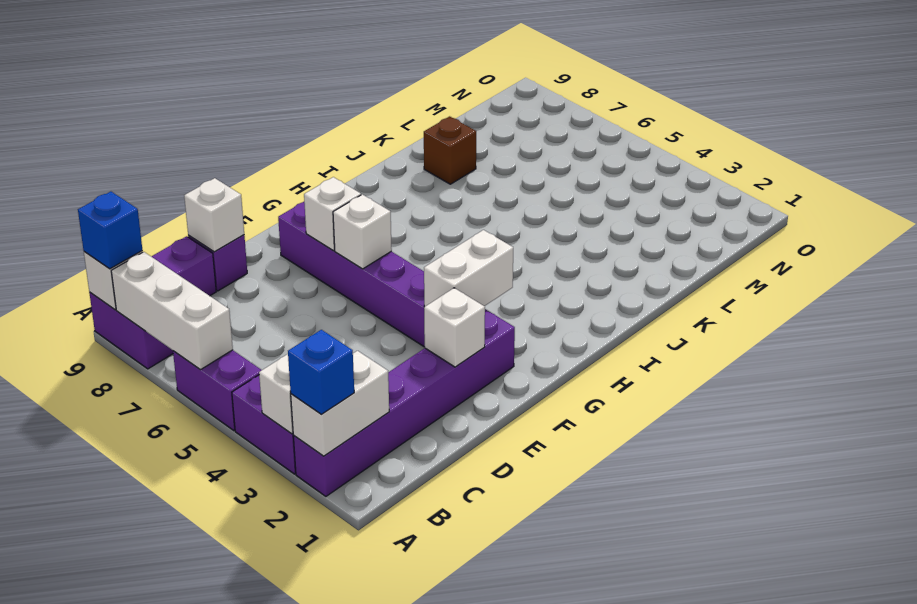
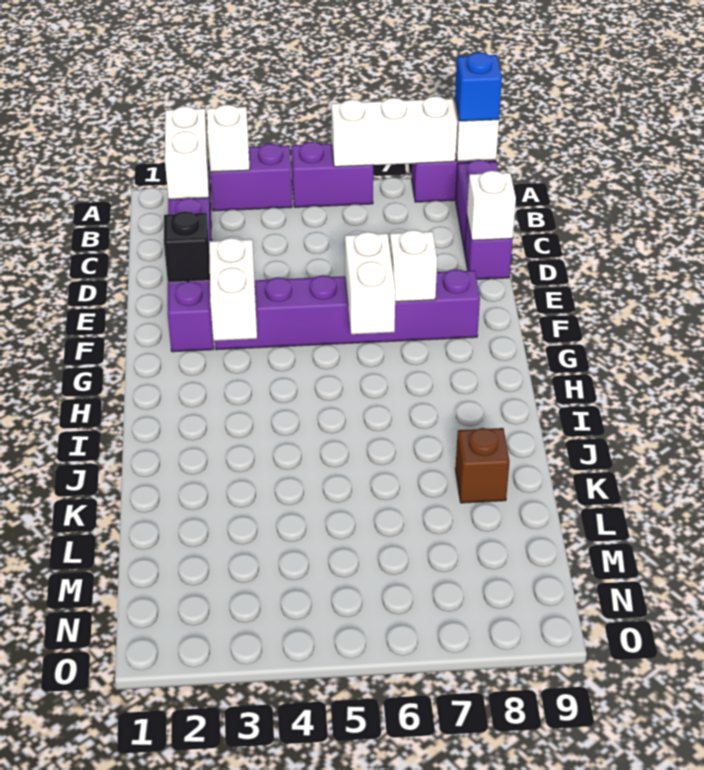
blue brick A2 level 3 -> none
white brick E2 level 2 -> black brick E2 level 2
white brick F6 level 2 -> white brick F6:G6 level 2

